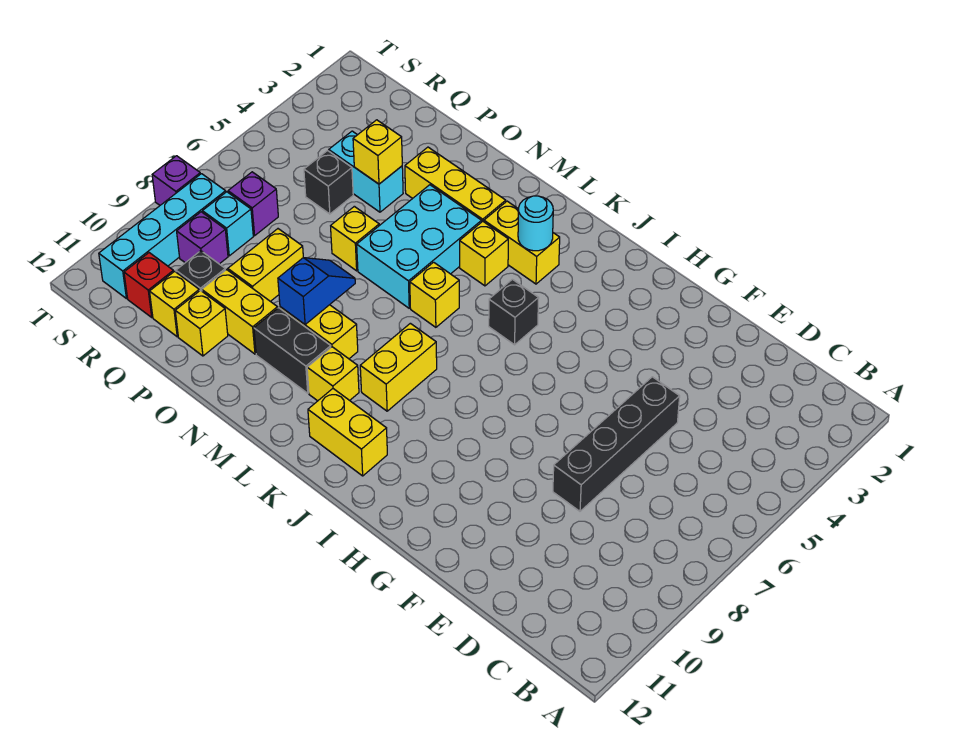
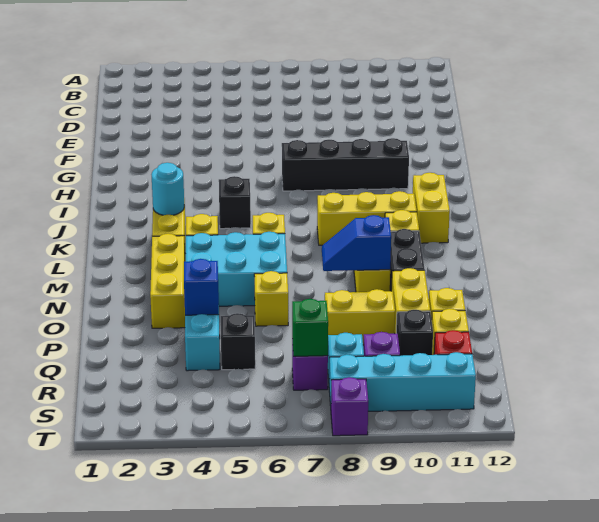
black brick E5:E8 level 1 -> black brick H7:H10 level 1
yellow brick K8:K9 level 1 -> yellow brick K8:K10 level 1
yellow brick P4 level 2 -> blue brick P4 level 2
none -> green brick R7 level 2

